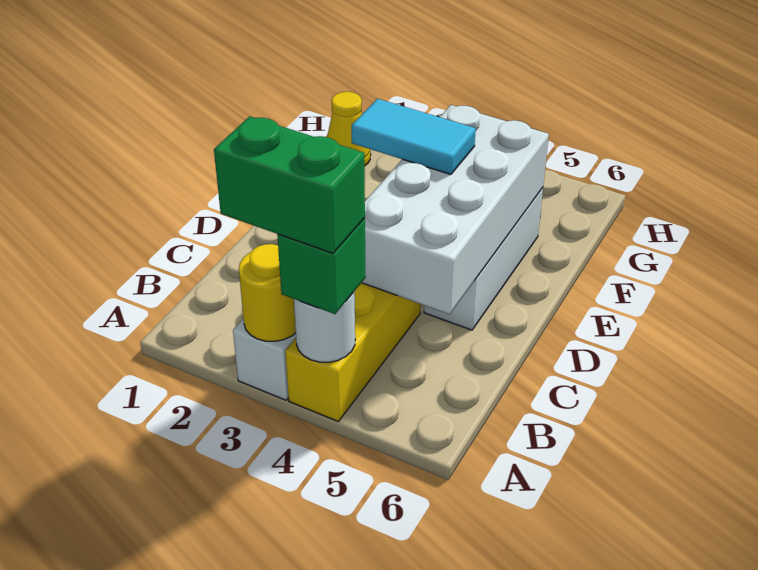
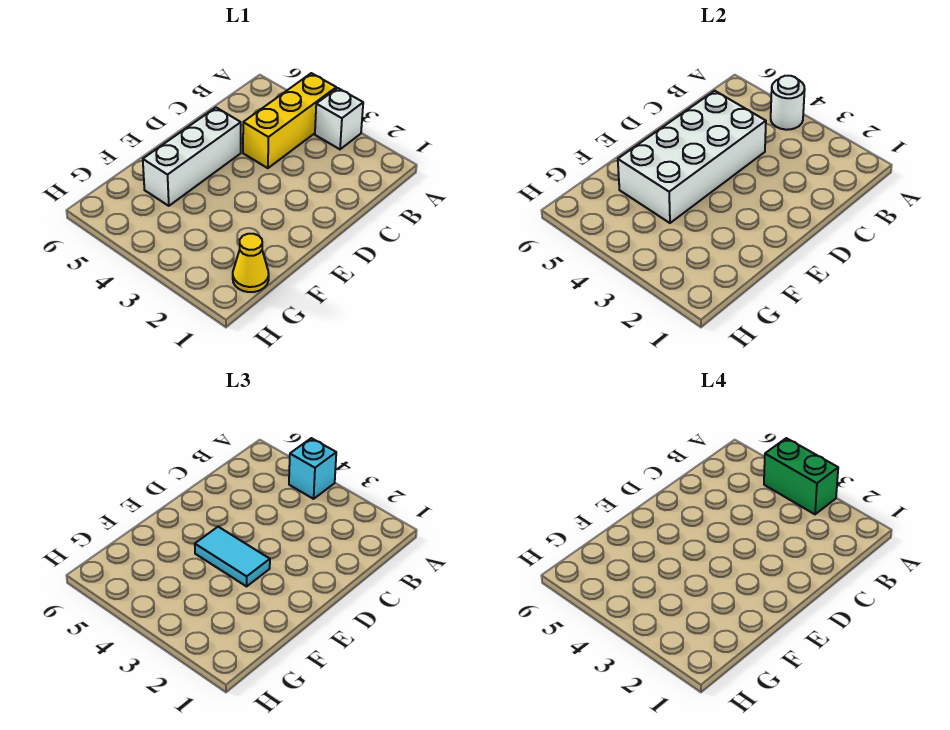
yellow round brick A3 level 2 -> none
green brick A4 level 3 -> cyan brick A4 level 3

